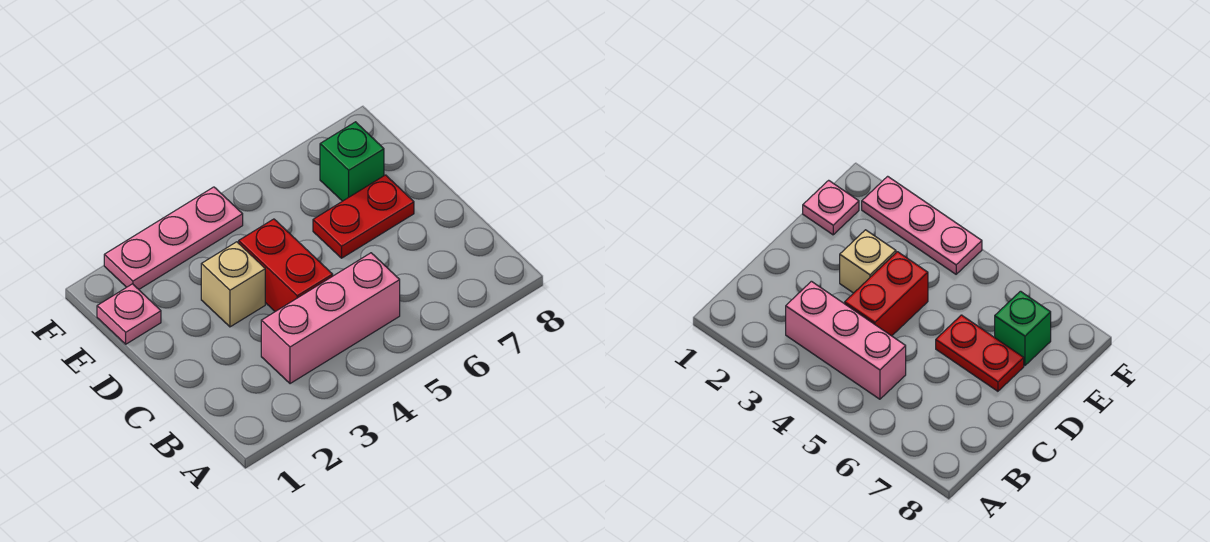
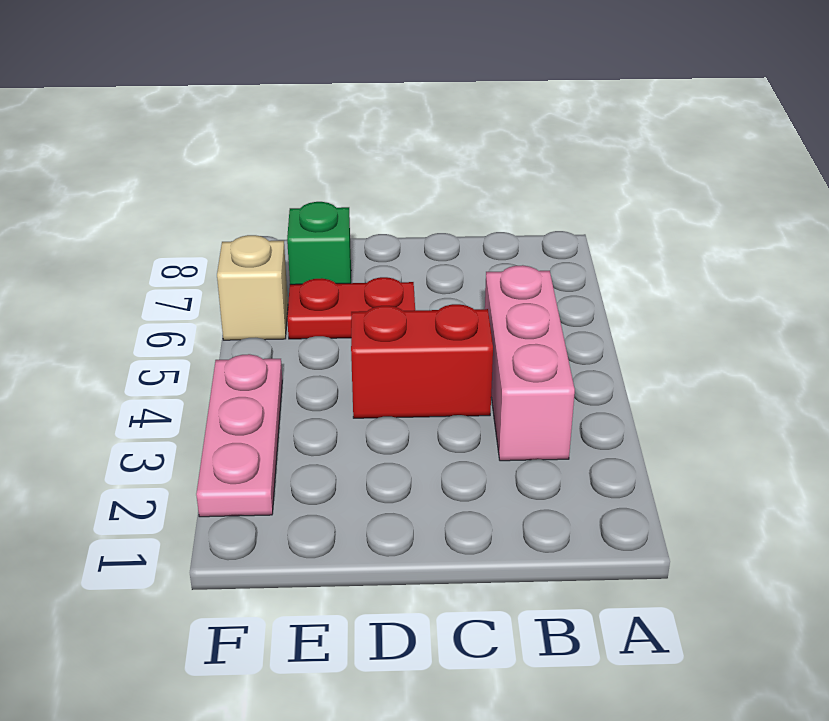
tan brick D3 level 1 -> tan brick F6 level 1
red plate D6:D7 level 1 -> red plate D6:E6 level 1
pink plate E1 level 1 -> none

